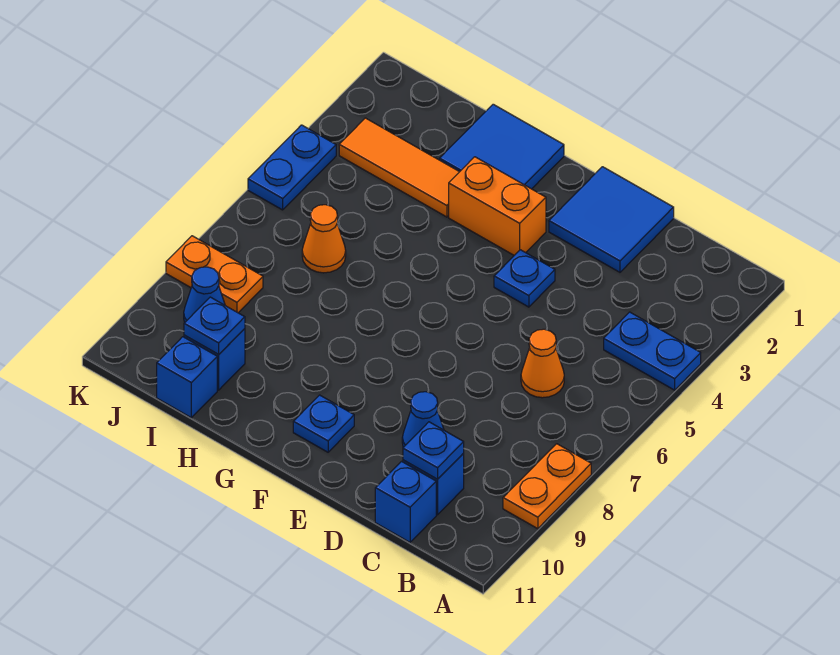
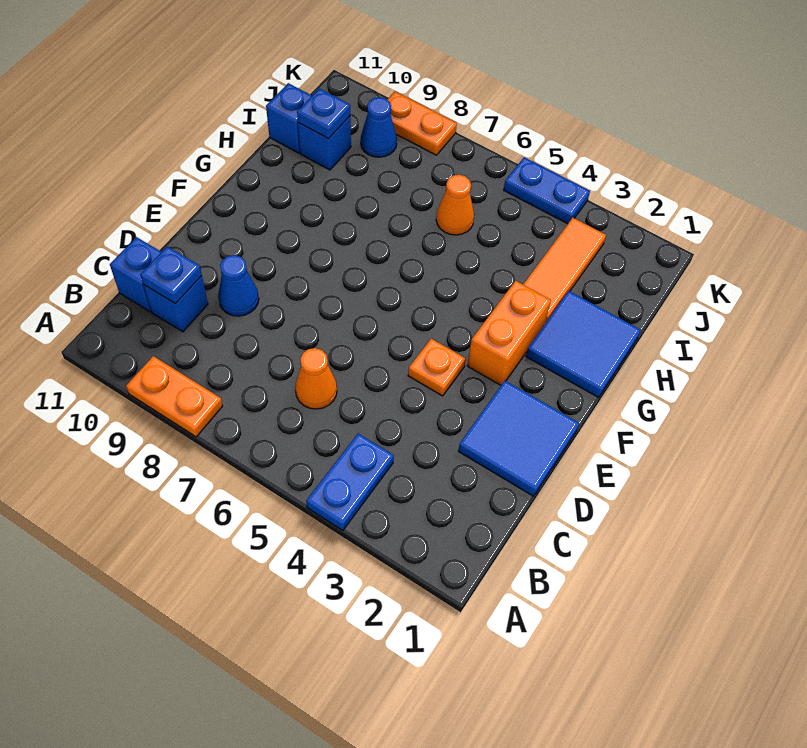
blue plate E4 level 1 -> orange plate E4 level 1
blue plate F10 level 1 -> none
orange plate J8:K8 level 1 -> orange plate K8:K9 level 1

